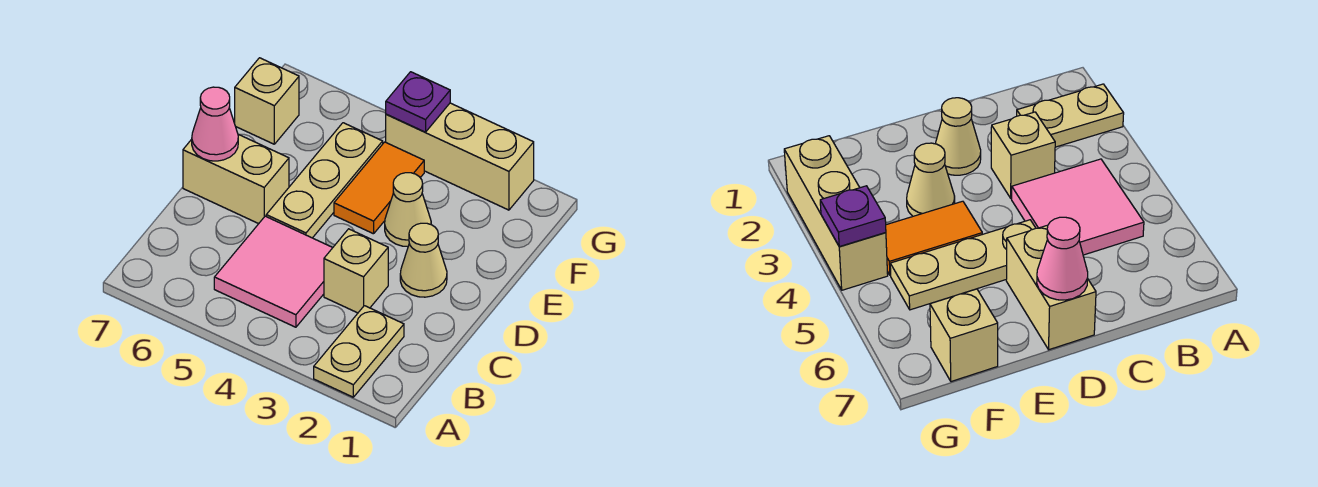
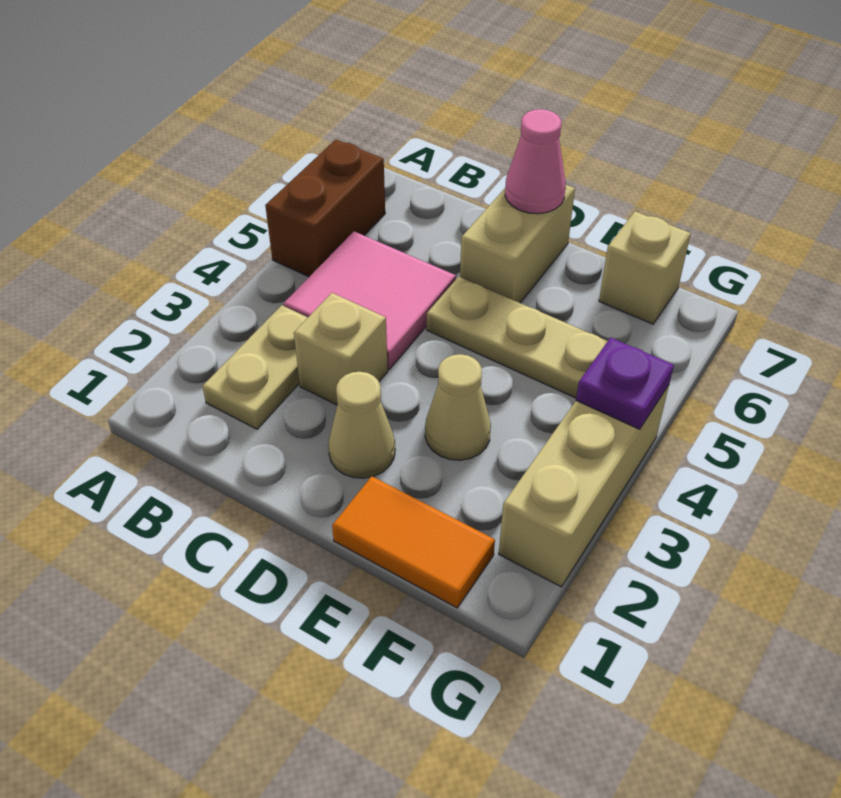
tan plate A2:B2 level 1 -> tan plate B2:B3 level 1
none -> brown brick A5:A6 level 1
orange tile E4:F4 level 1 -> orange tile E1:F1 level 1

